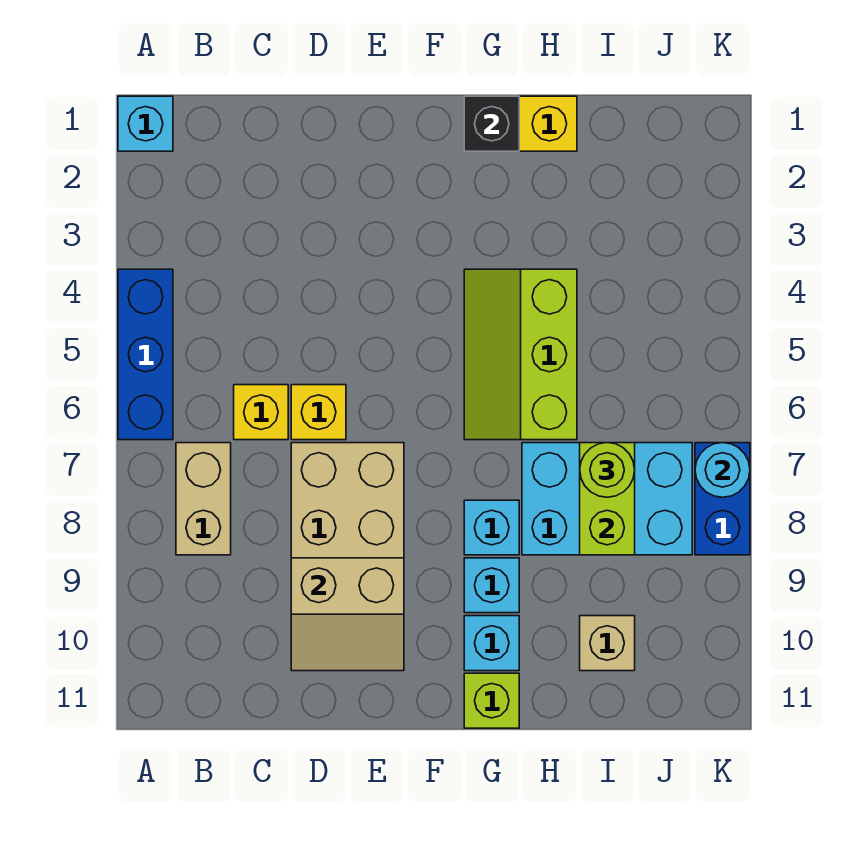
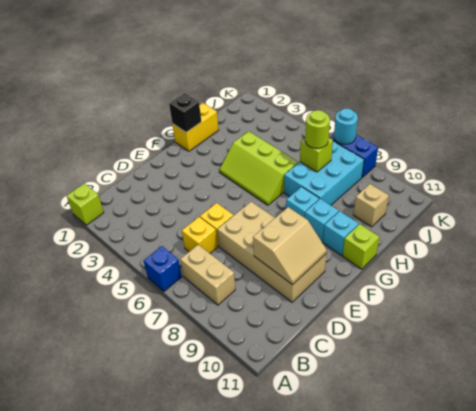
cyan brick A1 level 1 -> lime brick A1 level 1
blue brick A4:A6 level 1 -> blue brick A6 level 1
lime brick I7:I8 level 2 -> lime brick I7 level 2

